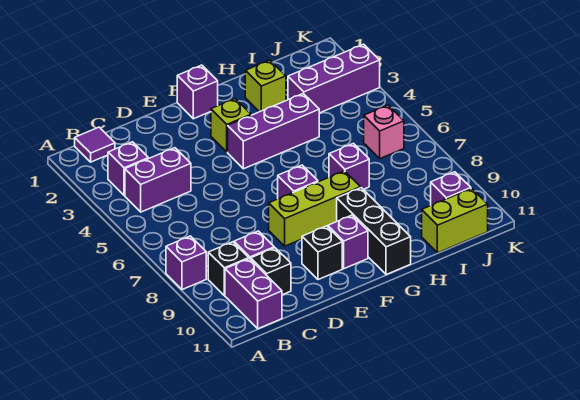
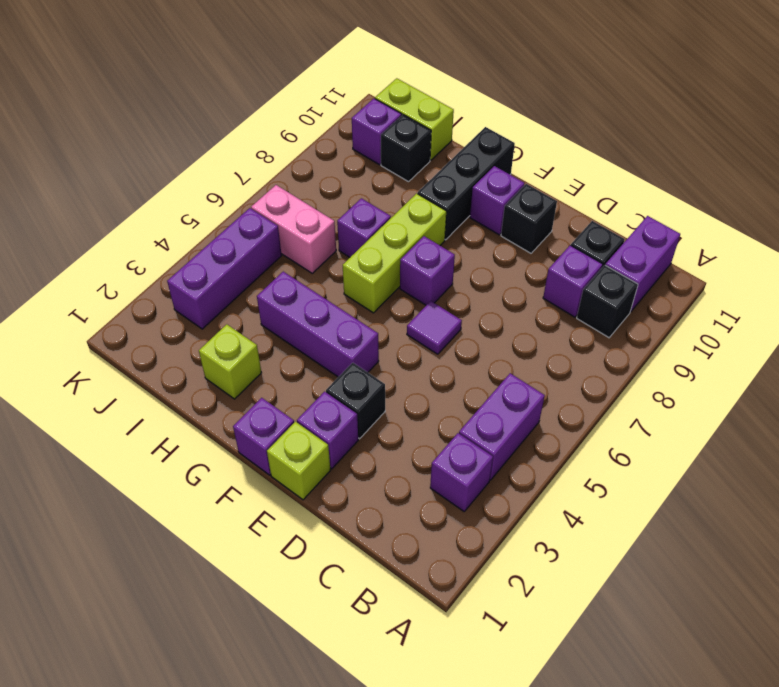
purple brick A8 level 1 -> purple brick E2 level 1
purple tile B1 level 1 -> purple tile E6 level 1
purple brick B4:C4 level 1 -> purple brick B4:B5 level 1
none -> black brick E3 level 1
lime brick E8:G8 level 1 -> lime brick G6:G8 level 1
lime brick F3 level 1 -> lime brick E1 level 1
purple brick I3:K3 level 1 -> purple brick J3:J5 level 1
none -> black brick I10 level 1
pink brick J6 level 1 -> pink brick I6:J6 level 1

